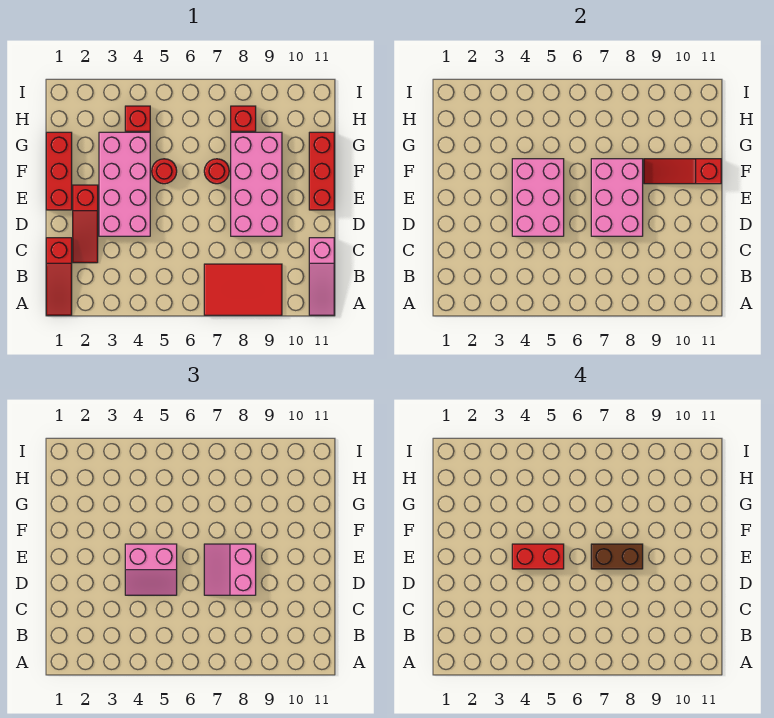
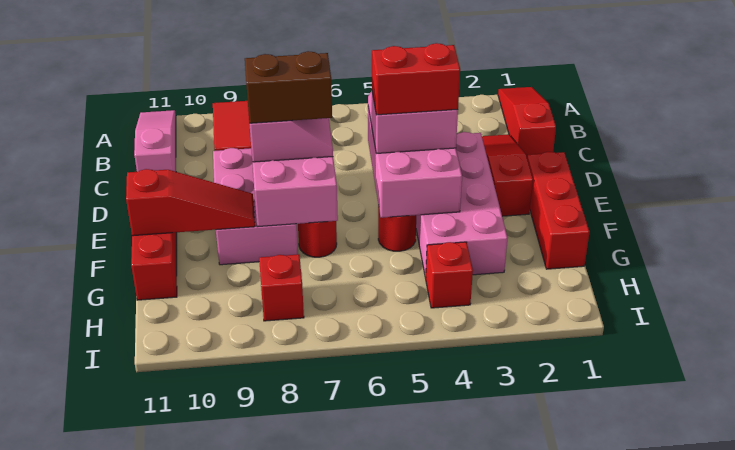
pink brick D8:G9 level 1 -> pink brick D8:F9 level 1

